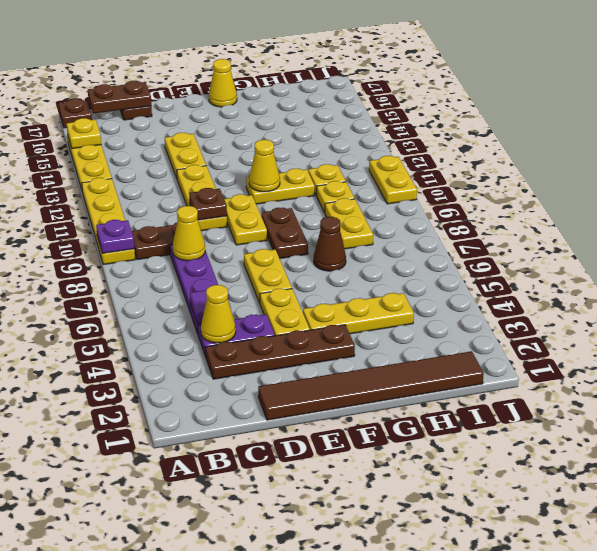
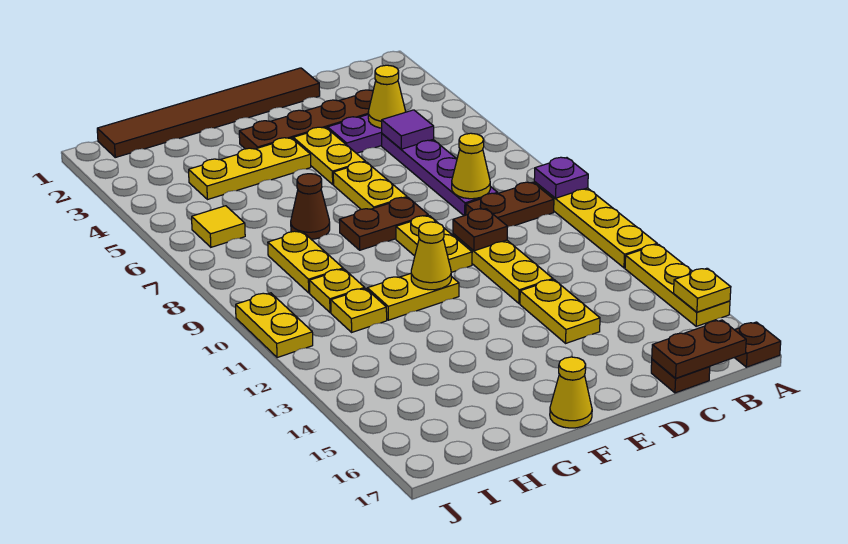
brown plate F8:F9 level 1 -> brown plate E8:F8 level 1
none -> yellow tile I6 level 1

